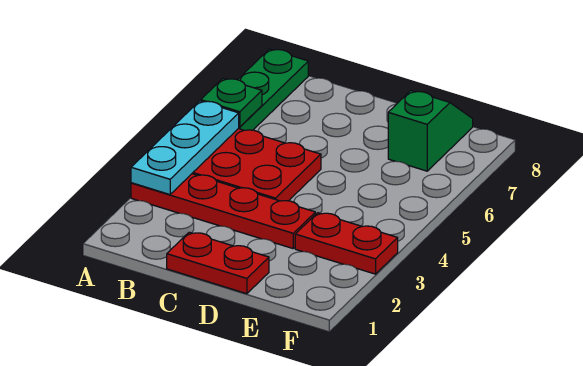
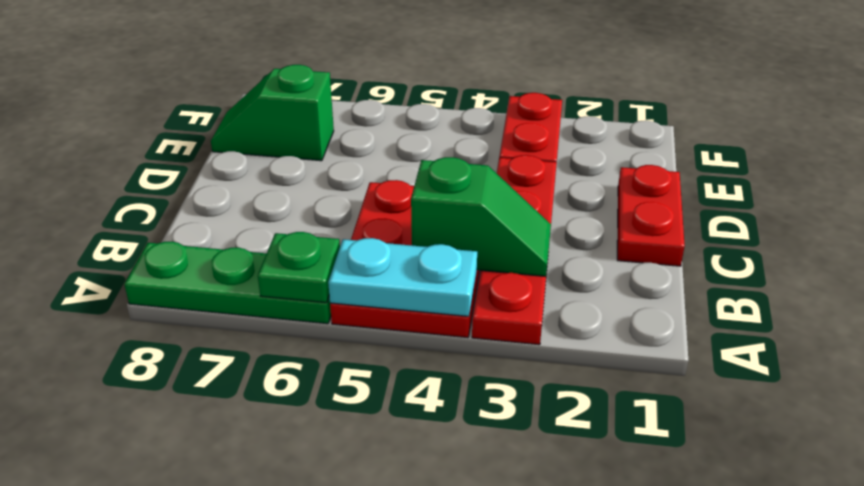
cyan plate A3:A5 level 2 -> cyan plate A4:A5 level 2
none -> green slope B3:B4 level 2 top 4

